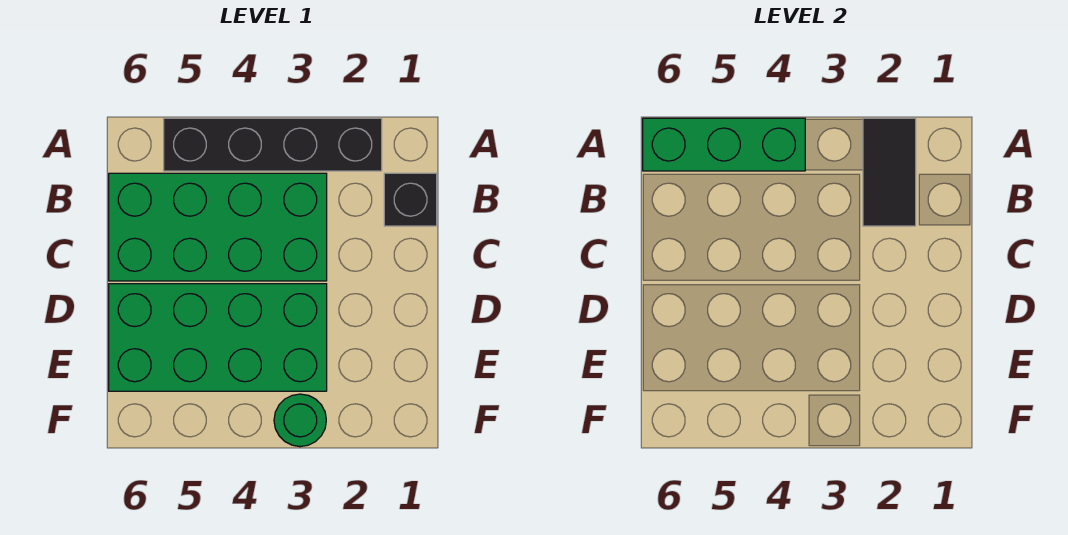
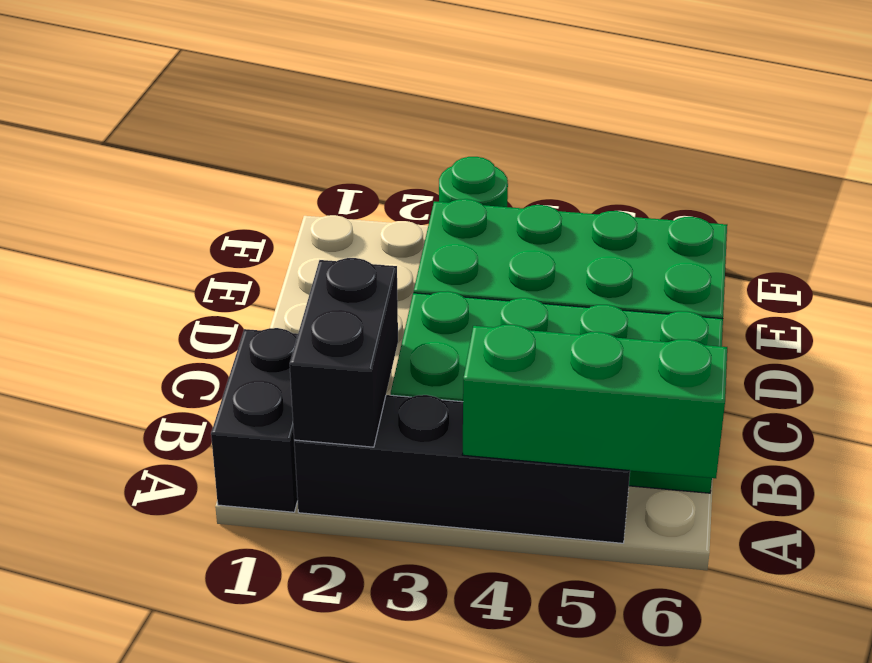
black tile A2:B2 level 2 -> black brick A2:B2 level 2
black brick B1 level 1 -> black brick A1:B1 level 1

